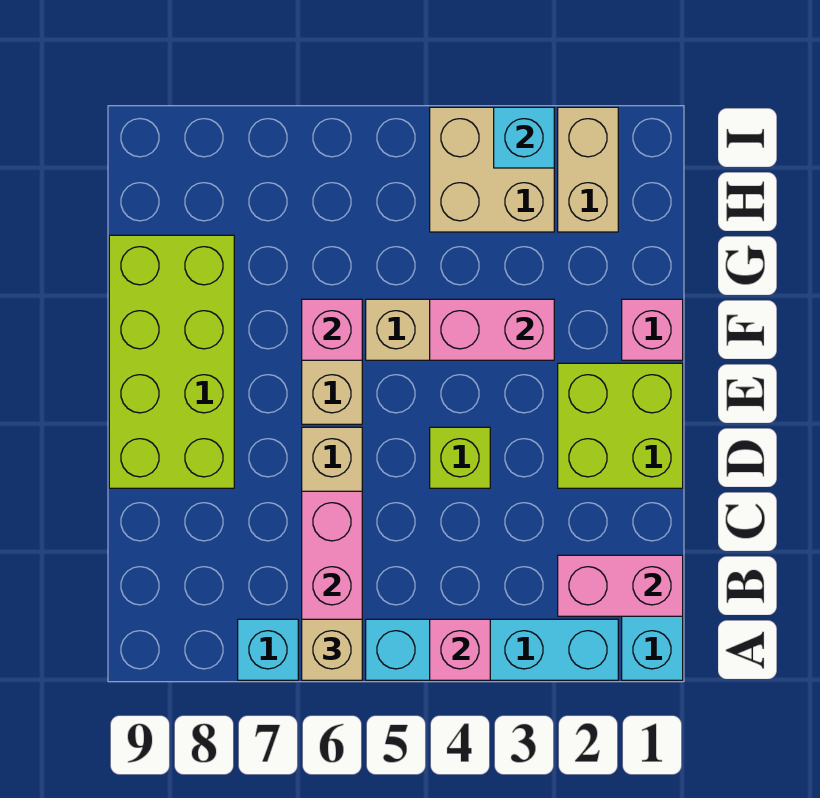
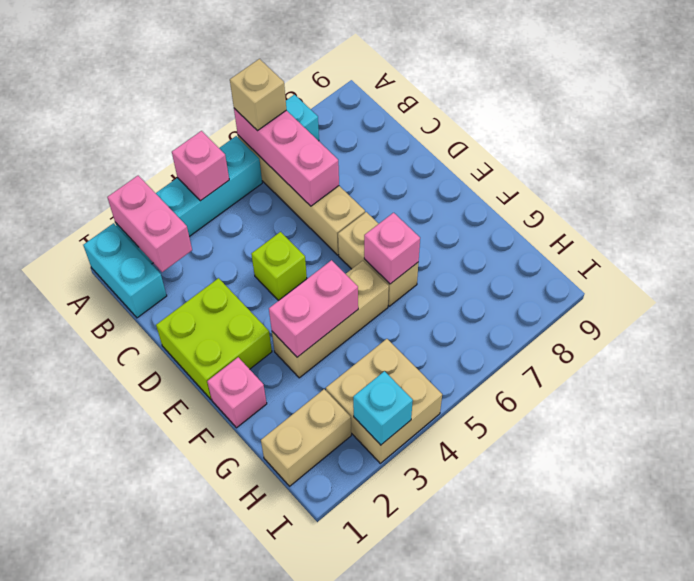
pink brick B1:B2 level 2 -> pink brick A2:B2 level 2
lime brick D8:G9 level 1 -> none
tan brick H2:I2 level 1 -> tan brick H1:H2 level 1

